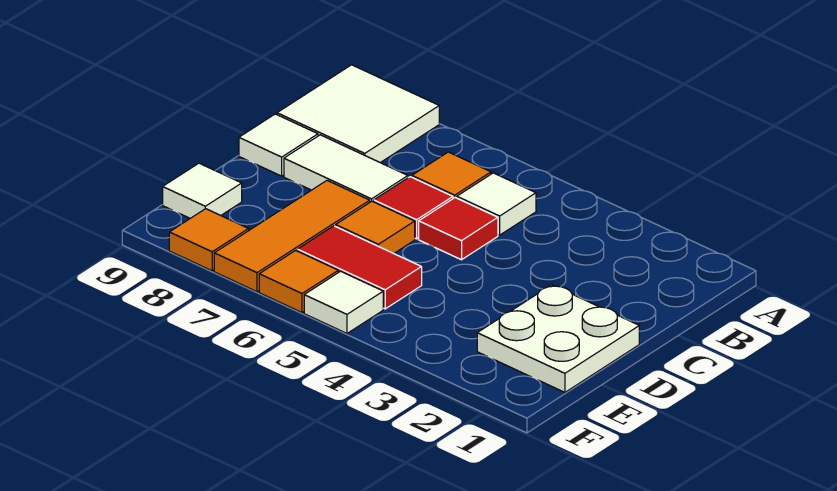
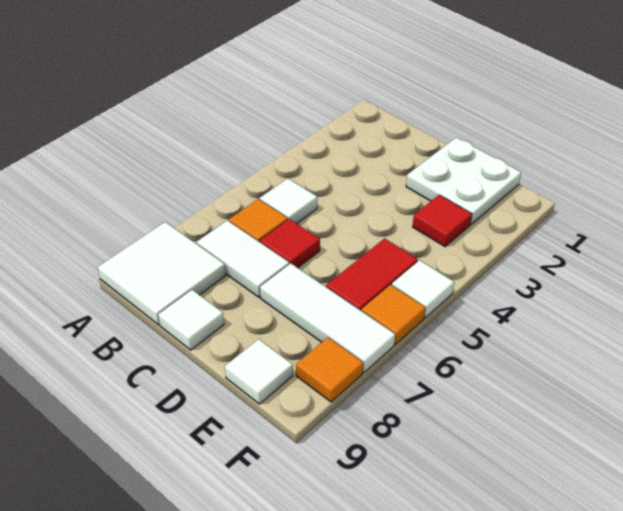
red tile C5 level 1 -> red tile E3 level 1
white tile C7:C8 level 1 -> white tile B7:C7 level 1
orange tile D6 level 1 -> none
orange tile D7:F7 level 1 -> white tile D7:F7 level 1

